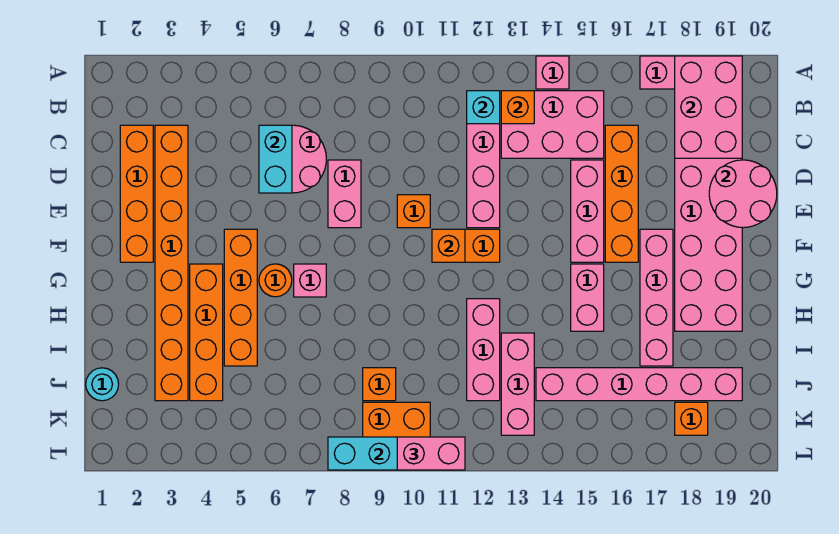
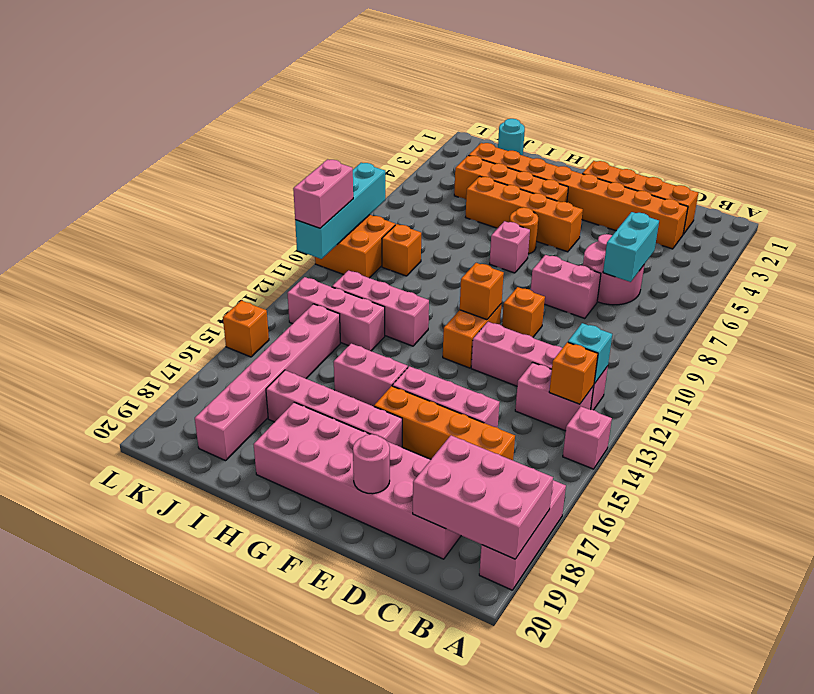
pink brick B13:C15 level 1 -> pink brick B13:C13 level 1
cyan brick C6:D6 level 2 -> cyan brick C6:C7 level 2
pink round brick D19:E20 level 2 -> pink round brick E19 level 2
orange brick K18 level 1 -> orange brick L15 level 1

